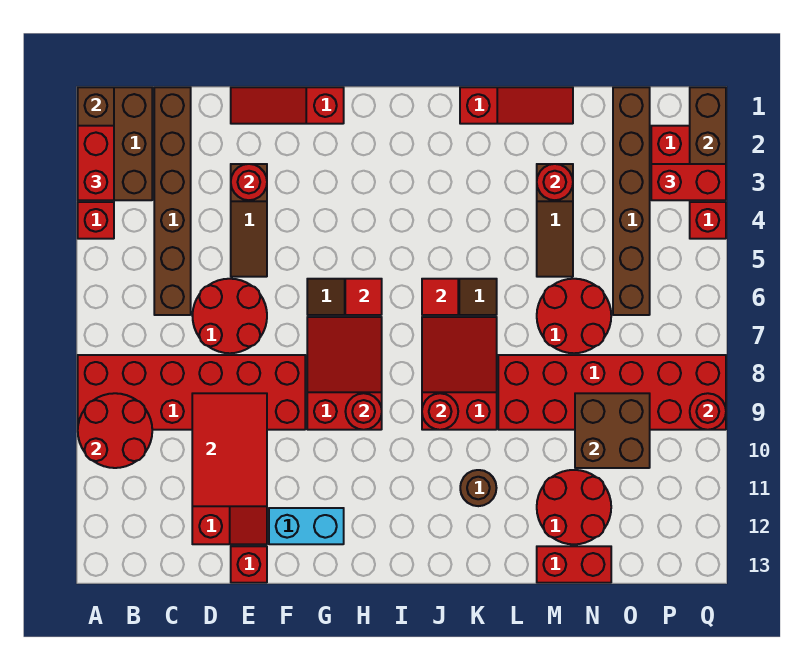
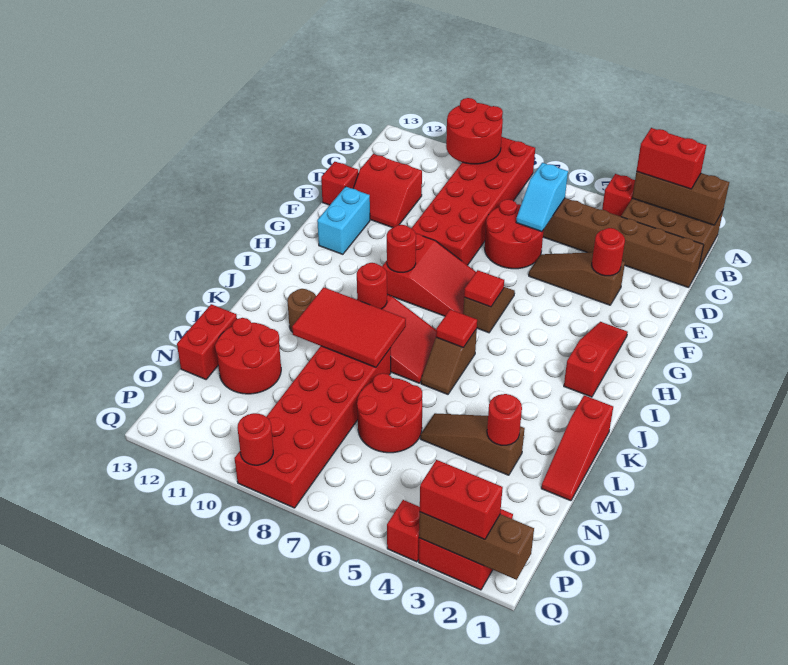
none -> cyan slope C6:D6 level 2 top C
red tile D9:E11 level 2 -> red tile K8:L10 level 2
red slope E1:G1 level 1 top G -> red slope G2:I2 level 1 top I
brown brick N9:O10 level 2 -> none
brown brick O1:O6 level 1 -> none
red brick P3:Q3 level 3 -> red brick Q2:Q3 level 3

